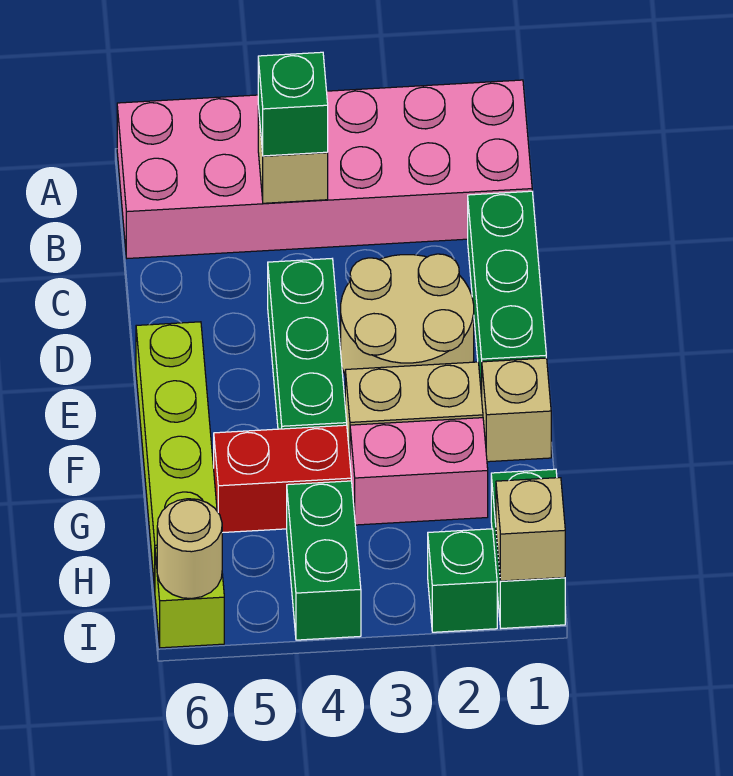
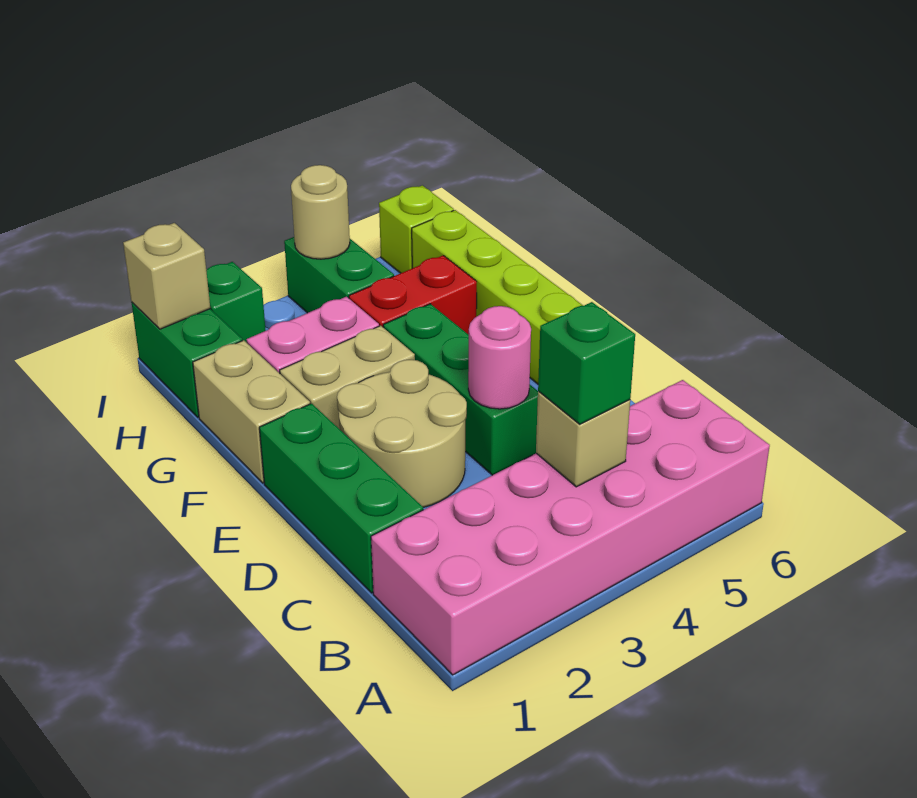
none -> pink round brick D4 level 2
tan brick F1 level 1 -> tan brick F1:G1 level 1
tan round brick I6 level 2 -> tan round brick I4 level 2

